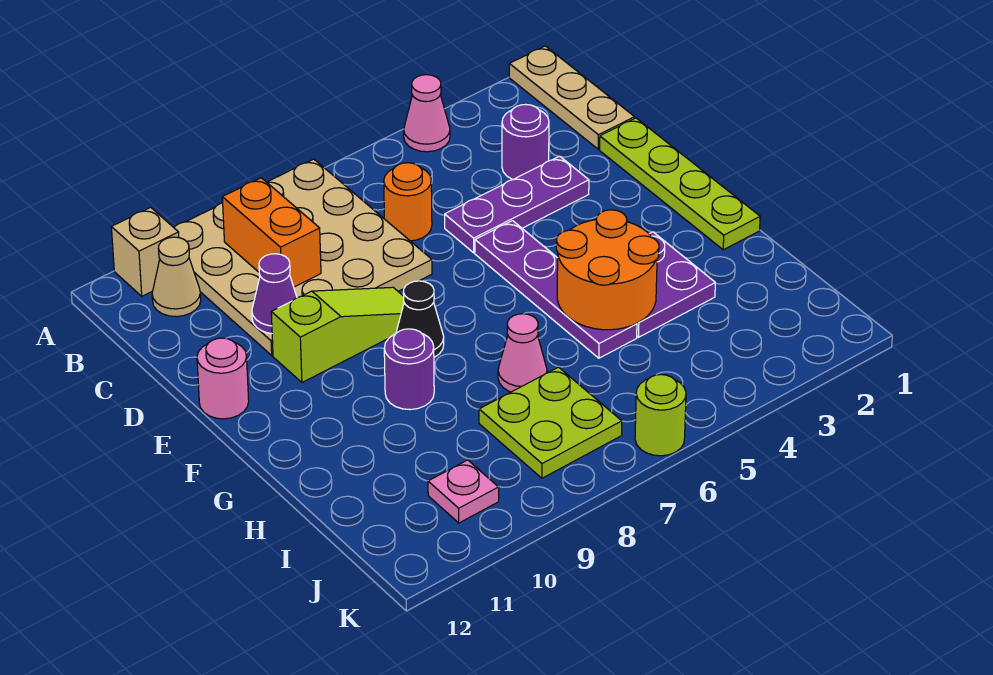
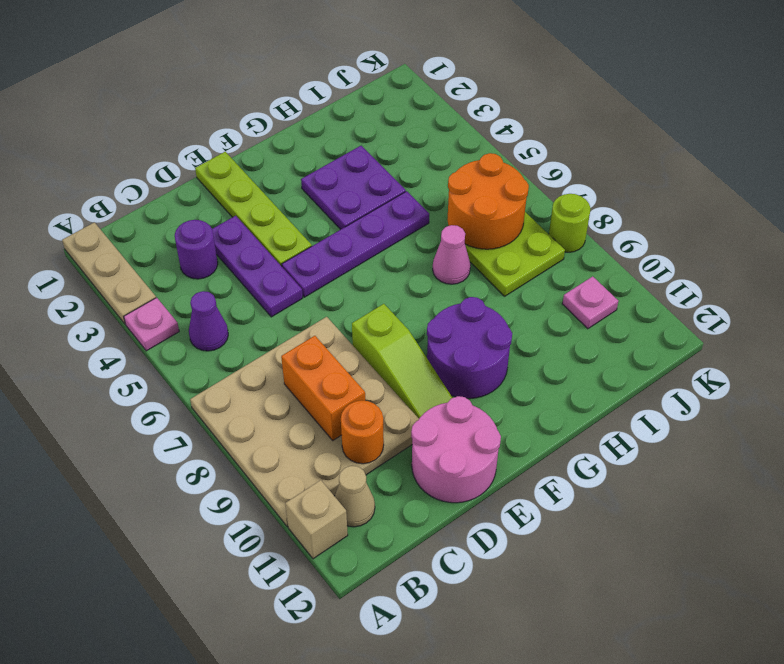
tan plate A1:C1 level 1 -> tan plate A1:A3 level 1
pink cone A4 level 1 -> pink plate A4 level 1
orange brick B9:C9 level 2 -> orange brick C8:C9 level 2
orange round brick C6 level 1 -> orange round brick C10 level 2
lime plate D1:G1 level 1 -> lime plate E1:E4 level 1
purple cone D10 level 2 -> purple cone B5 level 1
lime slope E8:E10 level 1 top 10 -> lime slope E8:E10 level 1 top 8
pink round brick E12 level 1 -> pink round brick D11:E12 level 1
black cone F8 level 1 -> none
orange round brick G4:H5 level 2 -> orange round brick I6:J7 level 2
purple round brick G9 level 1 -> purple round brick F9:G10 level 1
lime round brick K6 level 1 -> lime round brick K8 level 1

